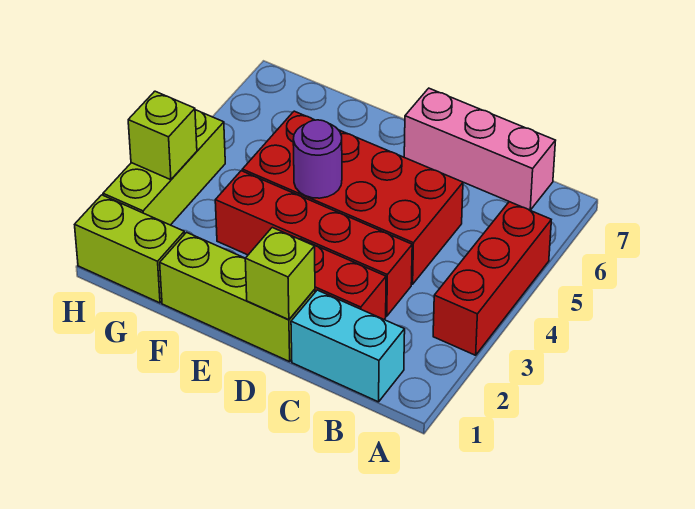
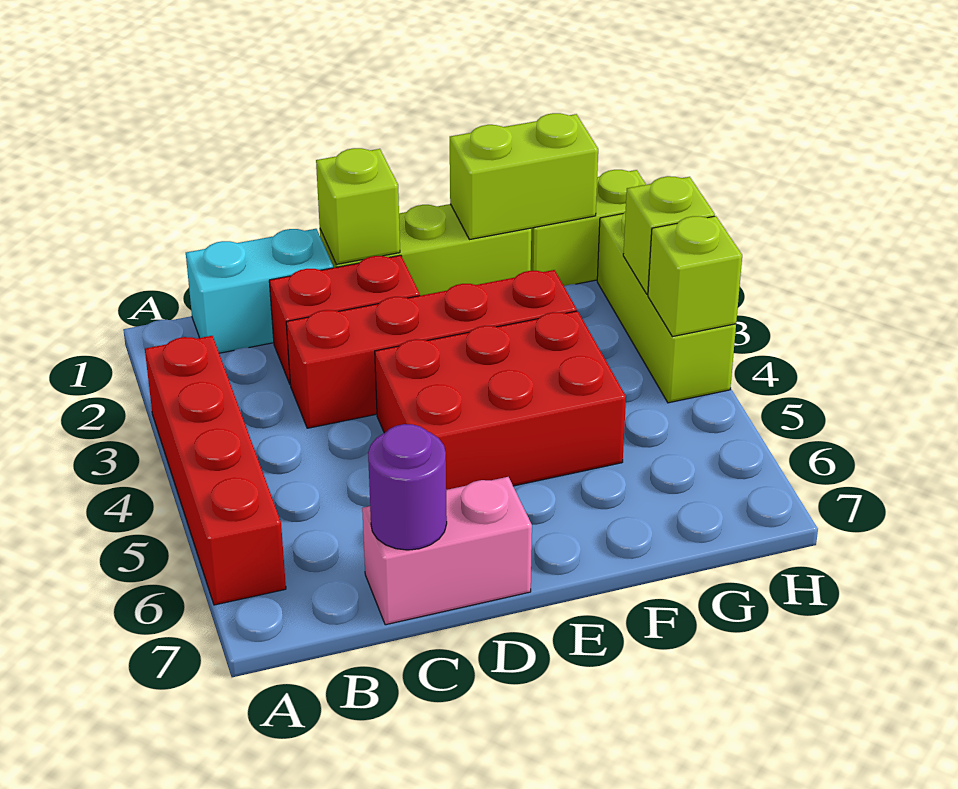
red brick A3:A5 level 1 -> red brick A3:A6 level 1
pink brick B7:D7 level 1 -> pink brick C7:D7 level 1
red brick C4:F5 level 1 -> red brick D4:F5 level 1
purple round brick E4 level 2 -> purple round brick C7 level 2
none -> lime brick F1:G1 level 2
none -> lime brick H4 level 2

